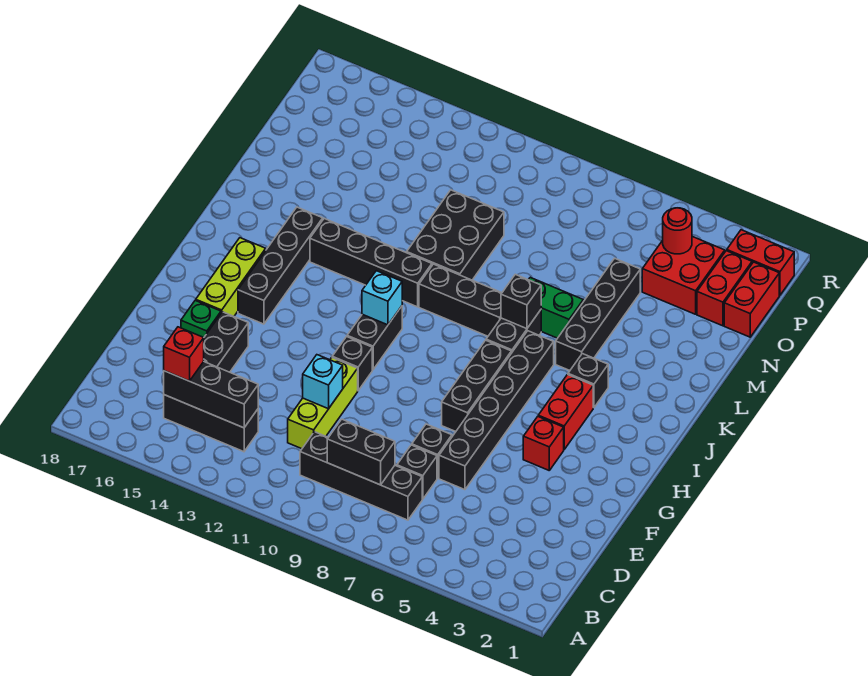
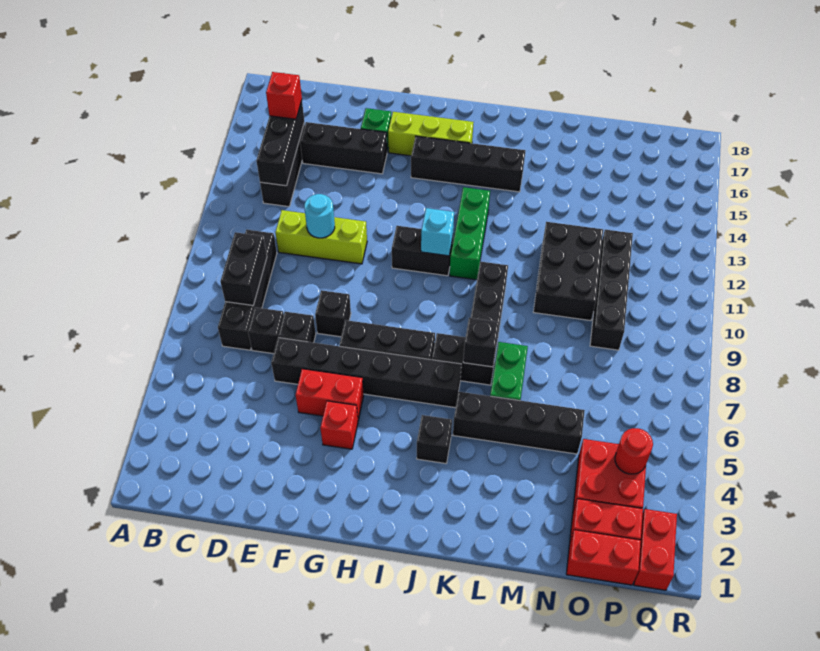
cyan brick E11 level 2 -> cyan round brick E11 level 2
black brick G11 level 1 -> black brick F8 level 1
red brick H4:I4 level 1 -> red brick F5:G5 level 1
none -> green brick J11:J13 level 1
black brick K11:K14 level 1 -> black brick O9:O12 level 1
black brick L10:N11 level 1 -> black brick M10:N12 level 1

